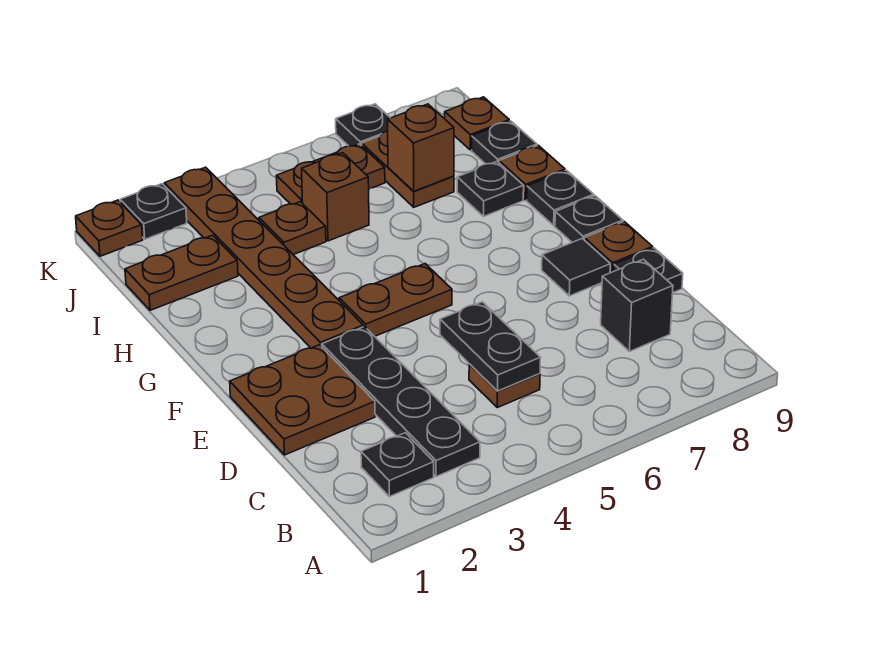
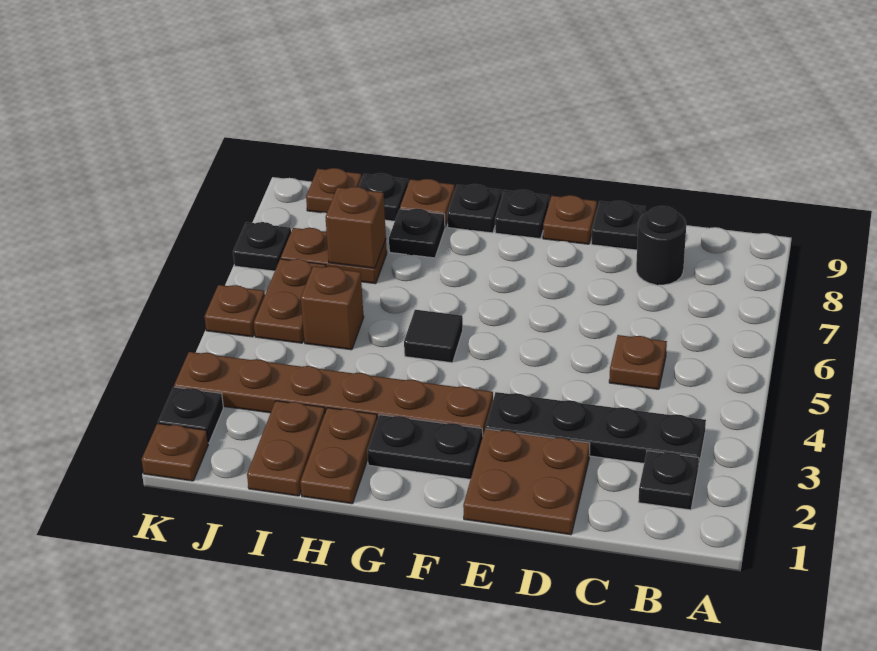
black plate C5:D5 level 2 -> black plate F2:G2 level 1
black brick C8 level 1 -> black round brick C8 level 1
black tile E8 level 1 -> black tile G5 level 1
brown plate F4:F5 level 1 -> brown plate H1:H2 level 1
brown plate I4 level 1 -> brown plate K5 level 1

